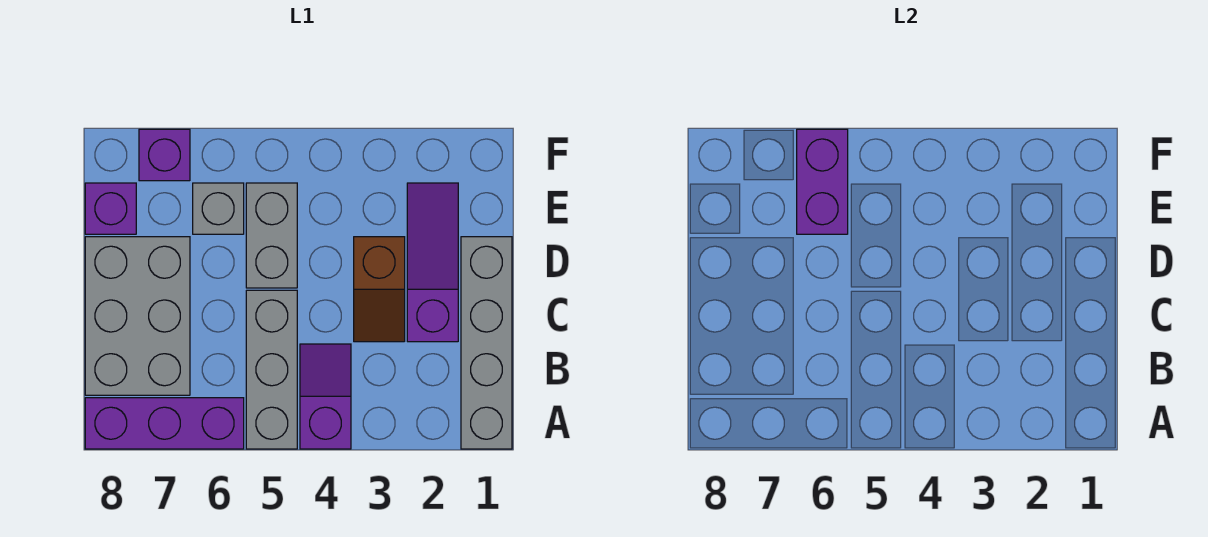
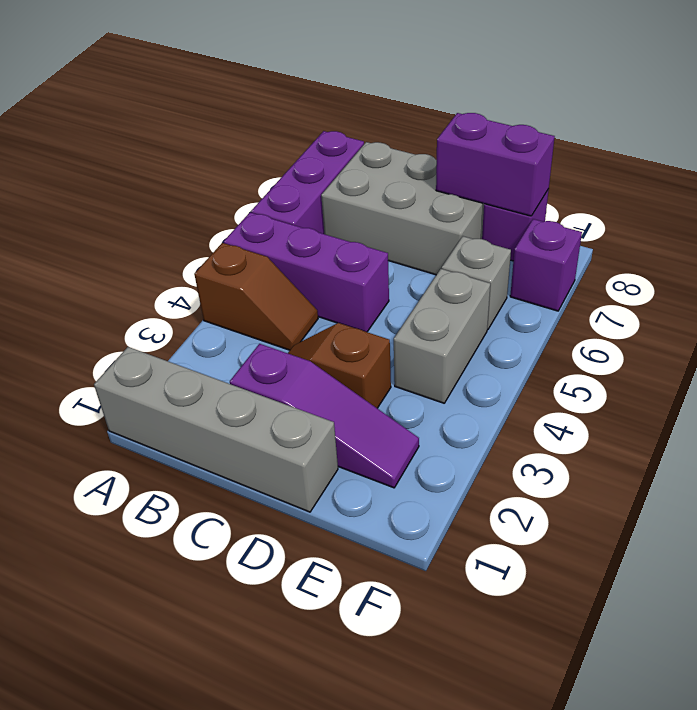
purple slope A4:B4 level 1 top A -> brown slope A4:B4 level 1 top A
grey brick A5:C5 level 1 -> purple brick A5:C5 level 1
grey brick D5:E5 level 1 -> grey brick E4:E5 level 1
purple brick E6:F6 level 2 -> purple brick D8:E8 level 2

